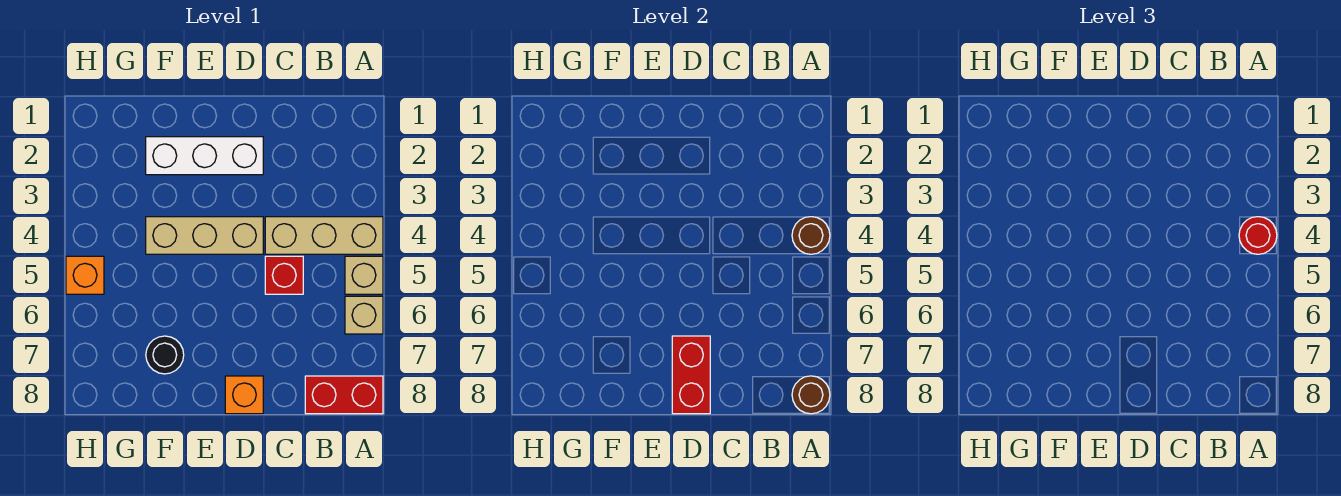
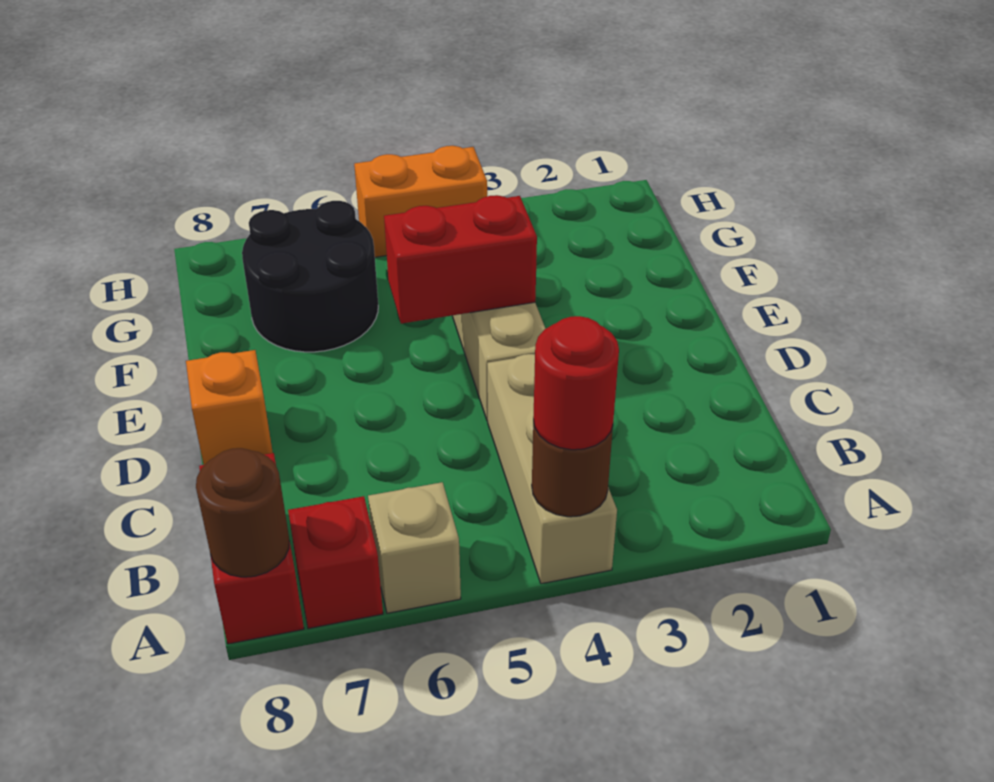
tan brick A5 level 1 -> none
red brick C5 level 1 -> red brick A7 level 1
white brick D2:F2 level 1 -> none
red brick D7:D8 level 2 -> red brick E4:E5 level 2
black round brick F7 level 1 -> black round brick F6:G7 level 1
orange brick H5 level 1 -> orange brick H4:H5 level 1

